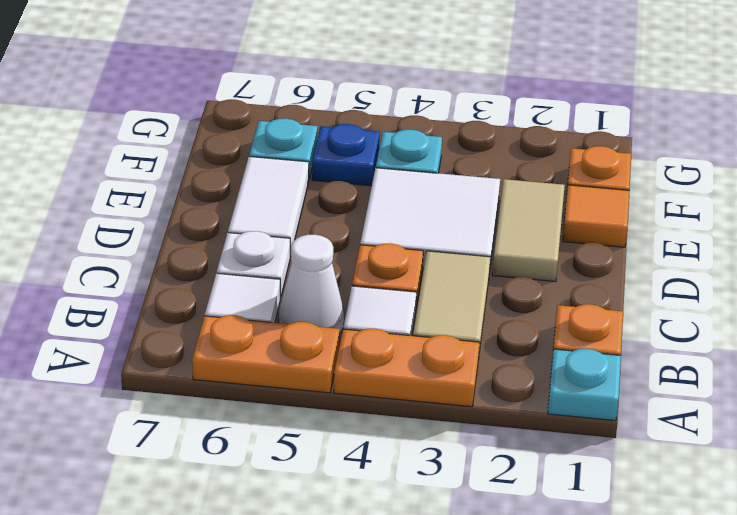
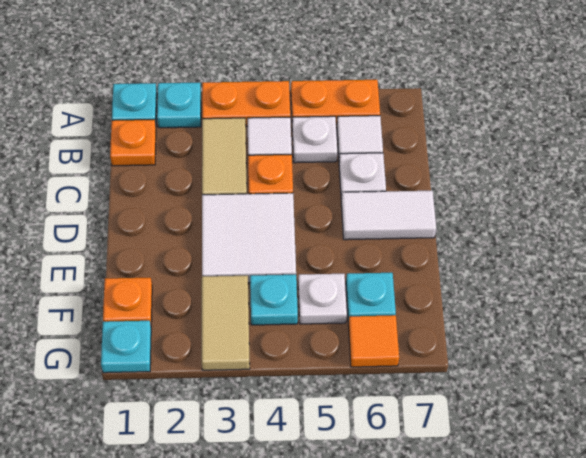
none -> cyan plate A2 level 1
white cone B5 level 1 -> white plate B5 level 1
tan tile D2:E2 level 1 -> tan tile F3:G3 level 1
white tile D6:E6 level 1 -> white tile D6:D7 level 1
orange tile E1 level 1 -> orange tile G6 level 1
blue plate F5 level 1 -> white plate F5 level 1
none -> cyan plate G1 level 1

